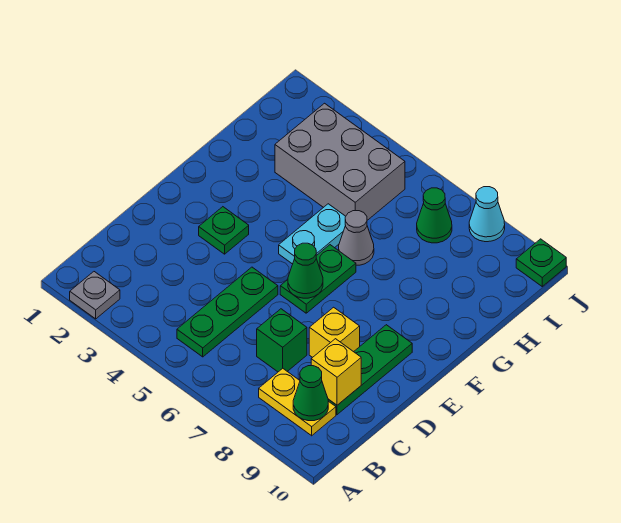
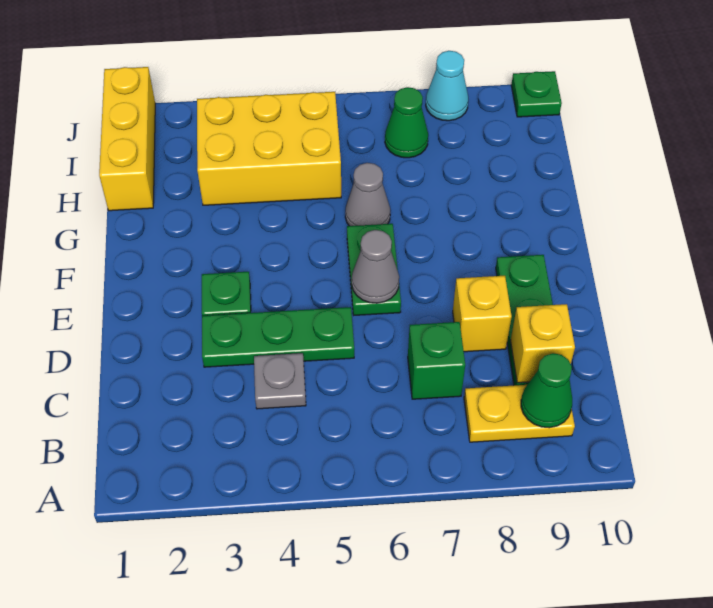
grey plate A2 level 1 -> grey plate C4 level 1
green plate B5:D5 level 1 -> green plate D3:D5 level 1
green cone E6 level 2 -> grey cone E6 level 2
cyan plate F5:G5 level 1 -> none
none -> yellow brick H1:J1 level 1
grey brick H3:I5 level 1 -> yellow brick H3:I5 level 1

